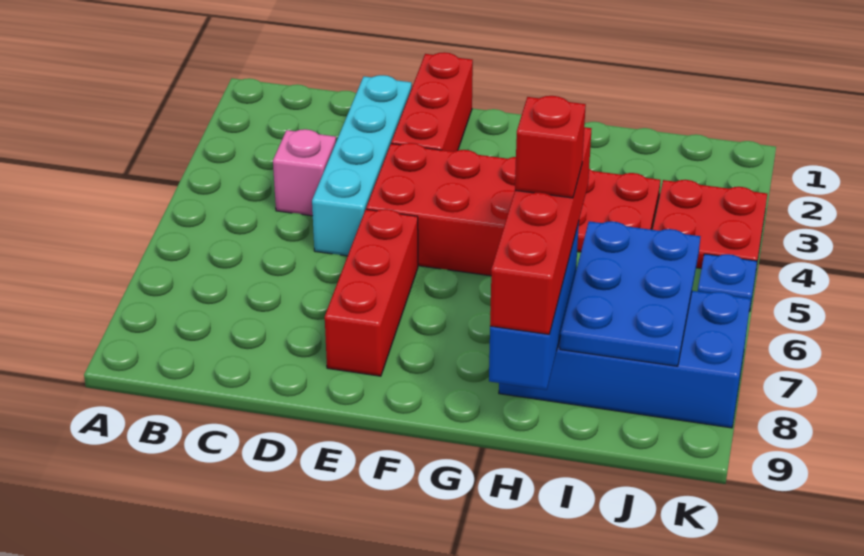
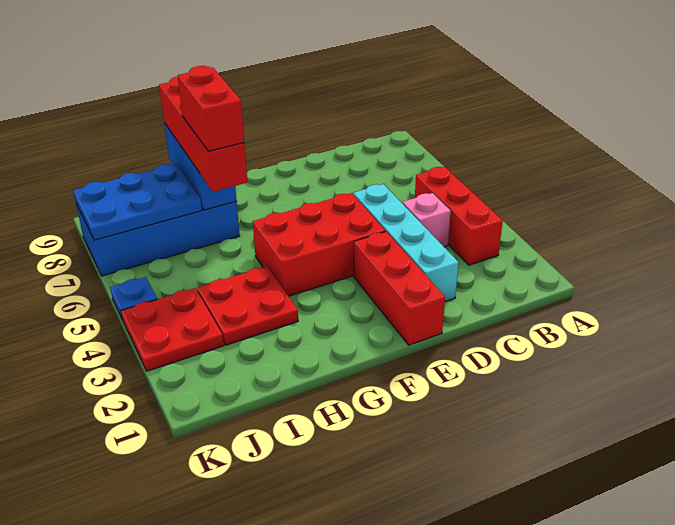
red brick E6:E8 level 1 -> red brick B3:B5 level 1
red brick H7 level 4 -> red brick H6:H7 level 4
blue plate I6:J8 level 2 -> blue plate I7:K8 level 2

